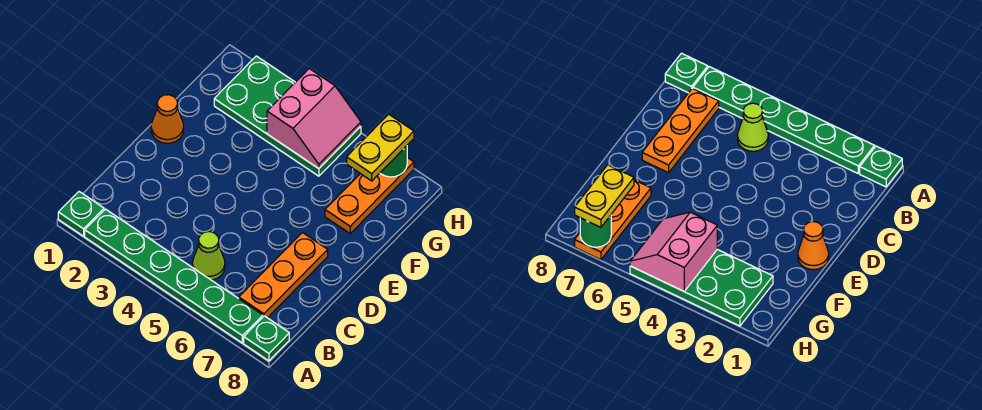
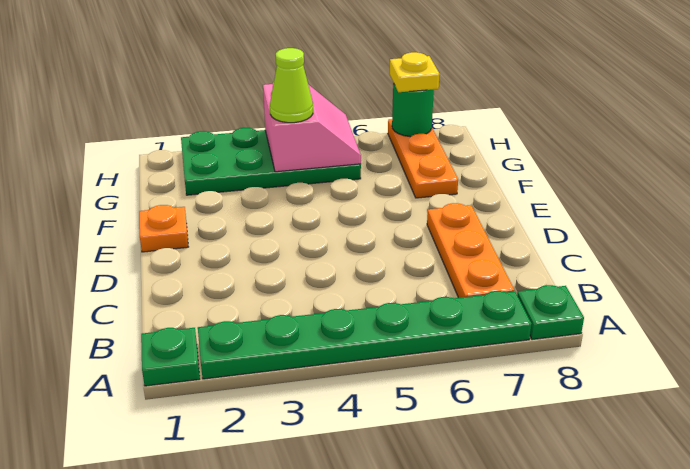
lime cone B5 level 1 -> lime cone G4 level 3
orange cone E1 level 1 -> orange plate E1 level 1
yellow plate G7:H7 level 3 -> yellow plate H7 level 3

